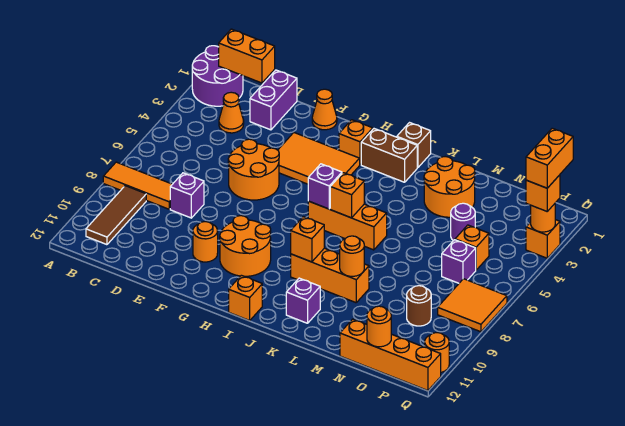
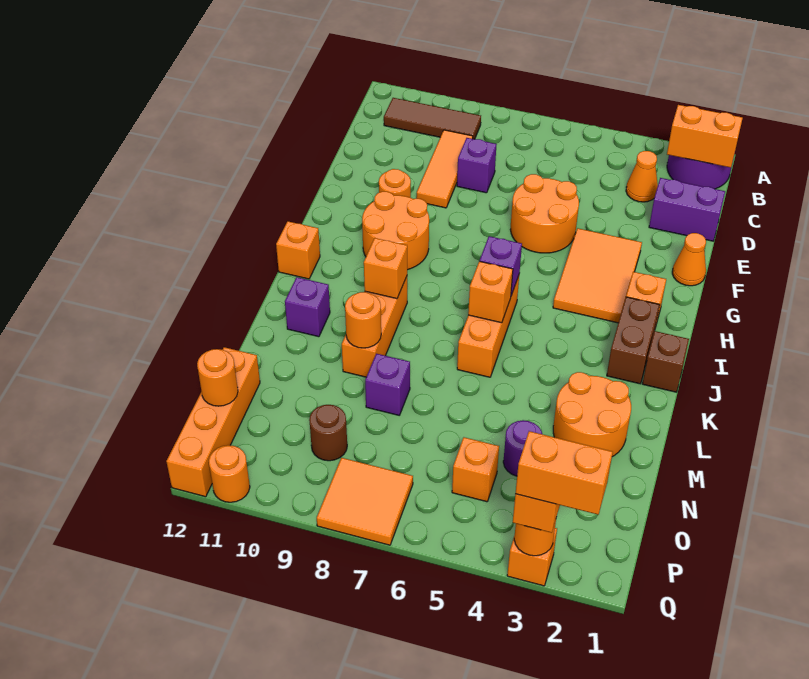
orange tile A8:C8 level 1 -> orange tile C9:E9 level 1
orange brick B1:C1 level 2 -> orange brick B1:B2 level 2
purple brick O6 level 1 -> purple brick M8 level 1

